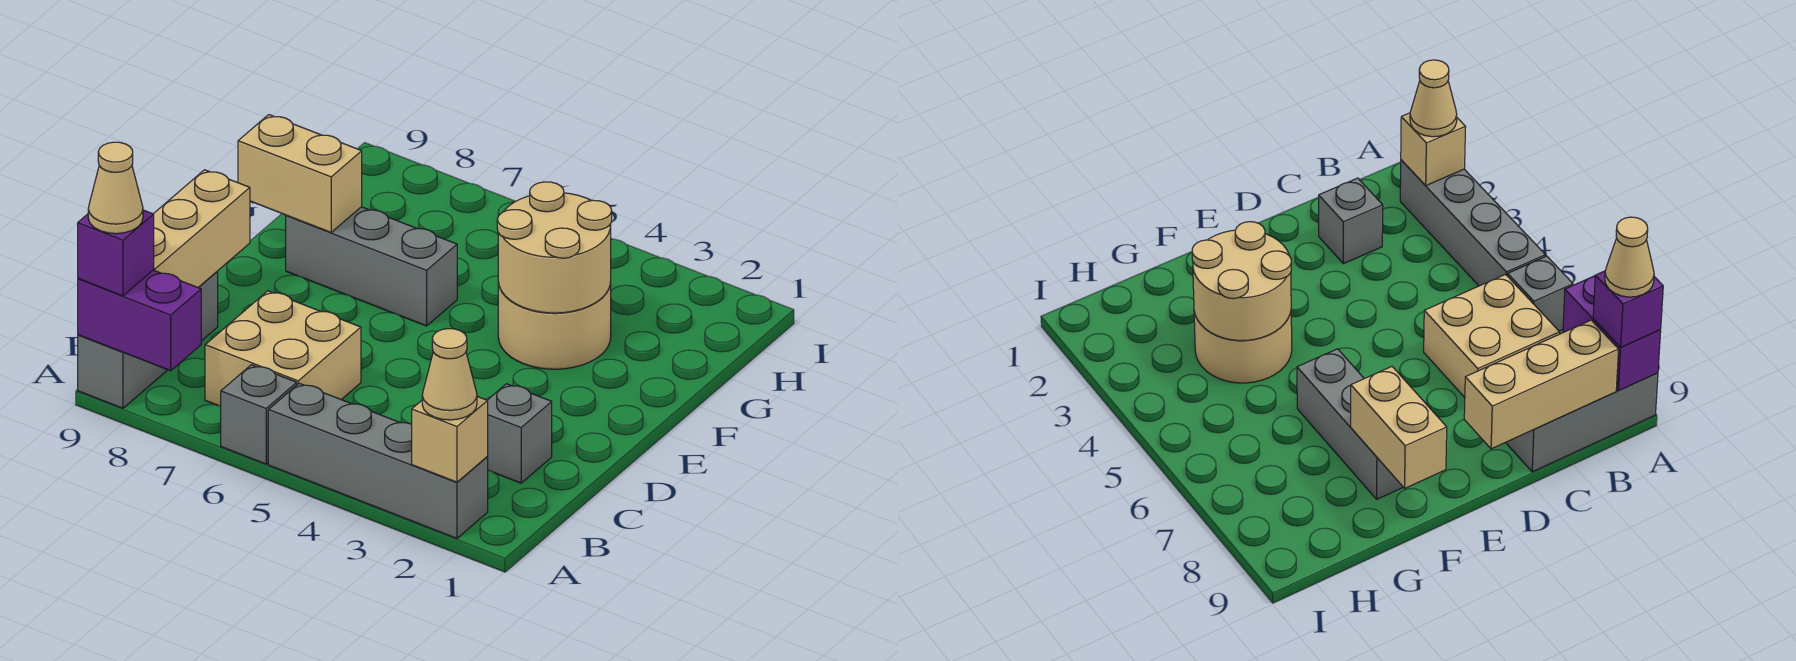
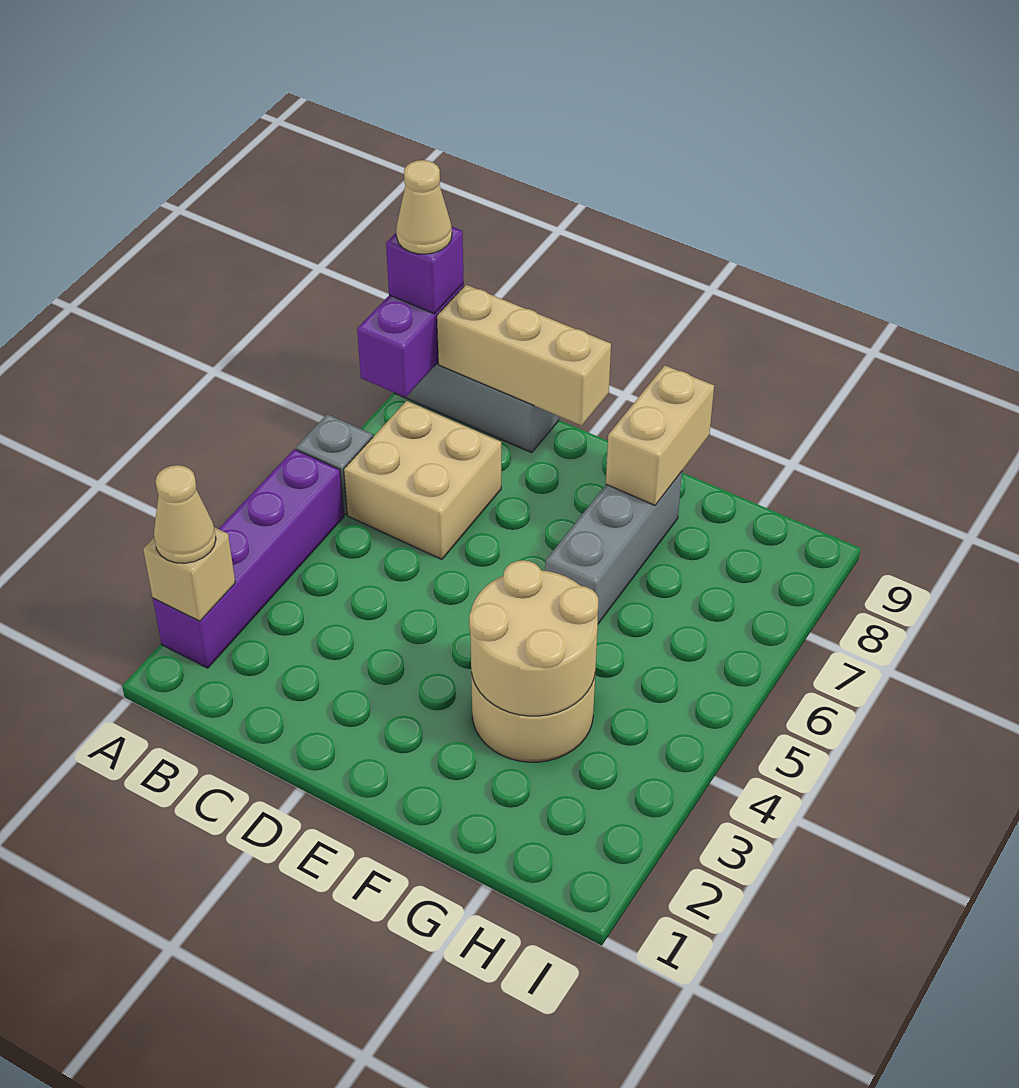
grey brick A2:A5 level 1 -> purple brick A2:A5 level 1
grey brick C2 level 1 -> none

